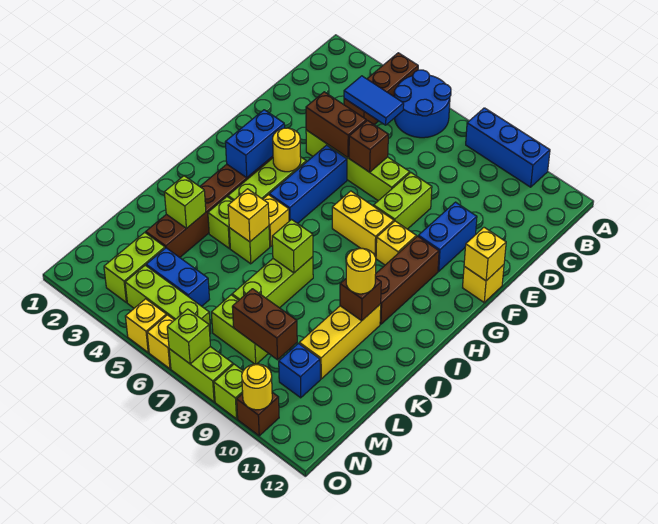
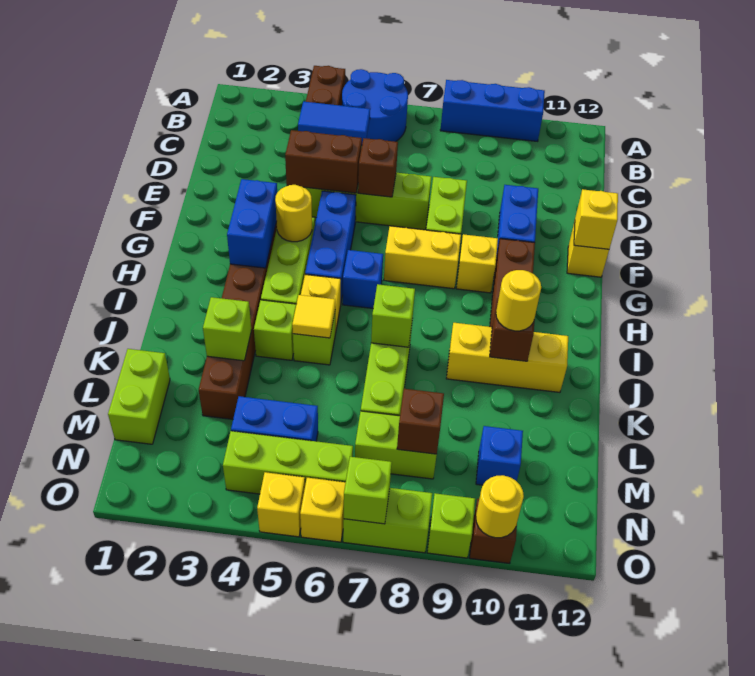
none -> blue brick H6 level 1
yellow brick J5 level 2 -> yellow tile J5 level 2
yellow brick J10:L10 level 1 -> yellow brick J9:J11 level 1
lime brick M3:N3 level 1 -> lime brick L1:M1 level 1
brown brick M8:M9 level 2 -> brown brick M8 level 2

